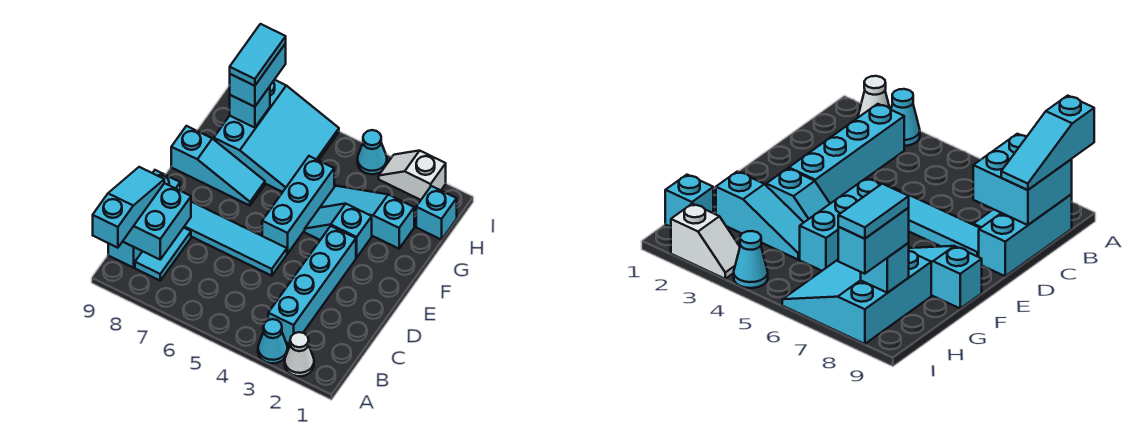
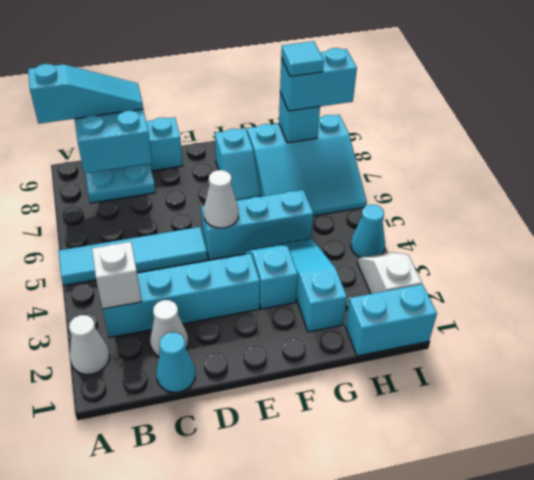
cyan cone A3 level 1 -> cyan cone C1 level 1
none -> white brick B3 level 2
cyan tile B8:C8 level 1 -> cyan plate B8:C8 level 1
none -> white cone C2 level 1
cyan tile D5:D8 level 1 -> cyan tile A5:D5 level 1
none -> white cone E5 level 2
cyan slope F7:F9 level 1 top 9 -> cyan slope F7:F8 level 1 top 8
cyan brick H1 level 1 -> cyan brick H1:I1 level 1
cyan tile H8:I8 level 4 -> cyan tile H8 level 4

